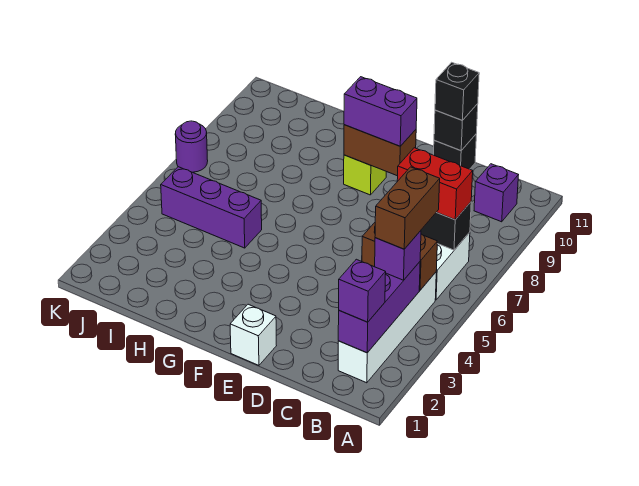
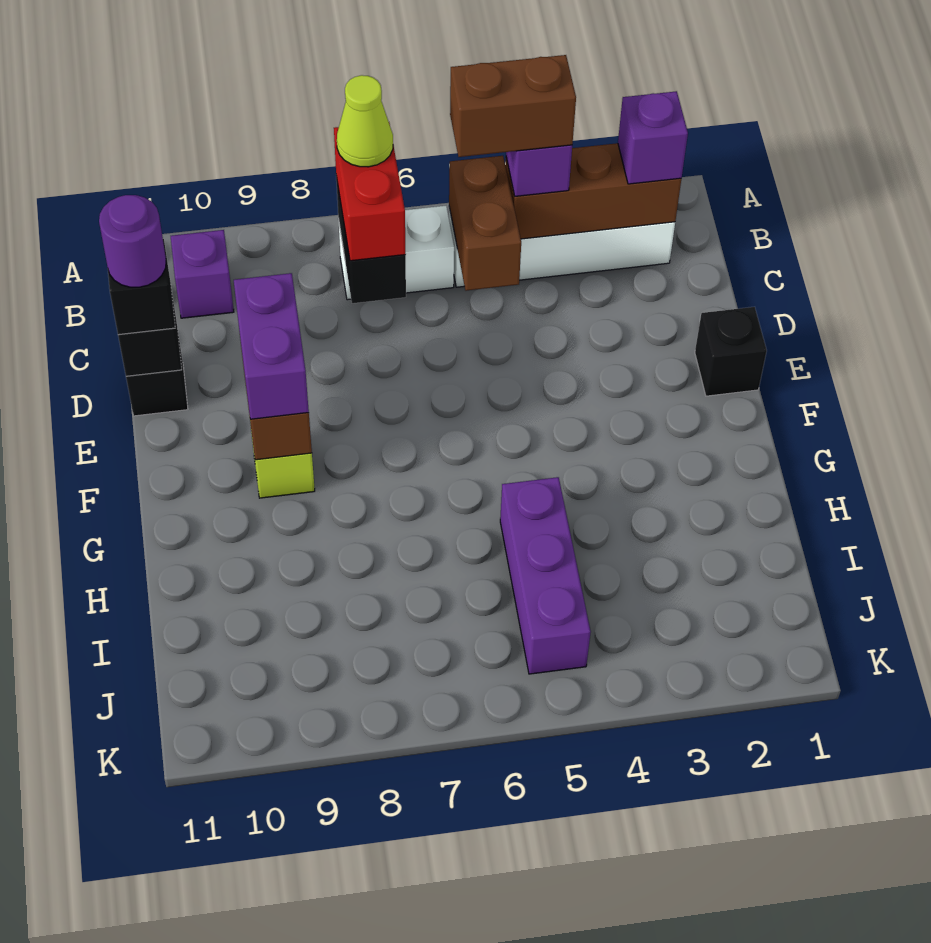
purple brick B2:B4 level 2 -> brown brick B2:B4 level 2
none -> lime cone B7 level 4
white brick E1 level 1 -> black brick E1 level 1
purple round brick K7 level 1 -> purple round brick D11 level 4

